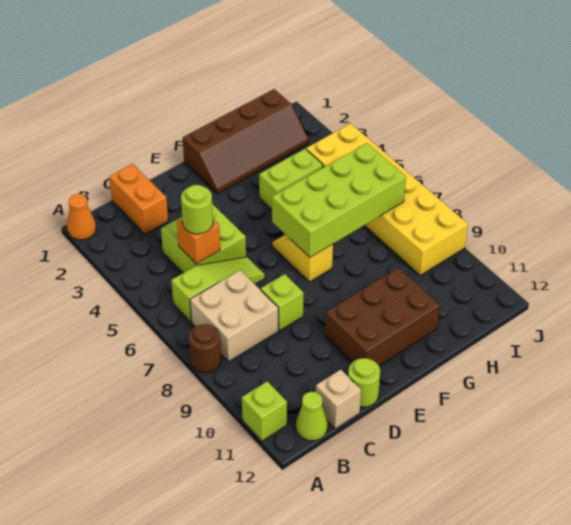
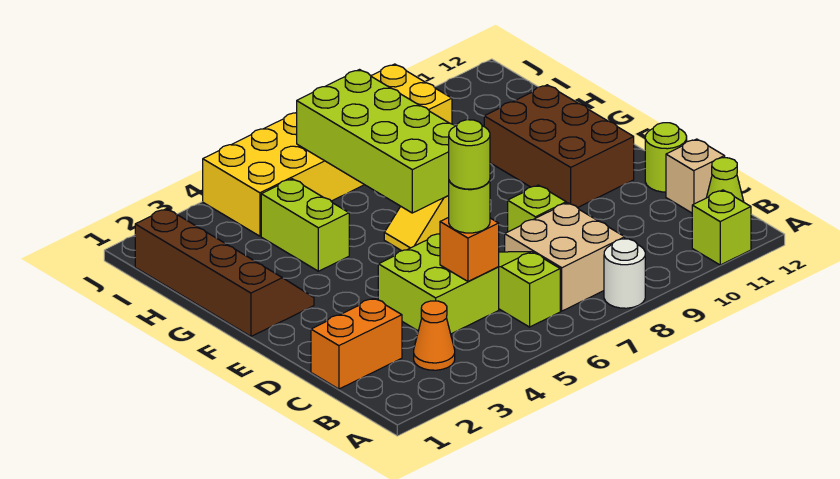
orange cone A1 level 1 -> orange cone B3 level 1
brown round brick A8 level 1 -> white round brick A8 level 1
none -> lime round brick C5 level 4

